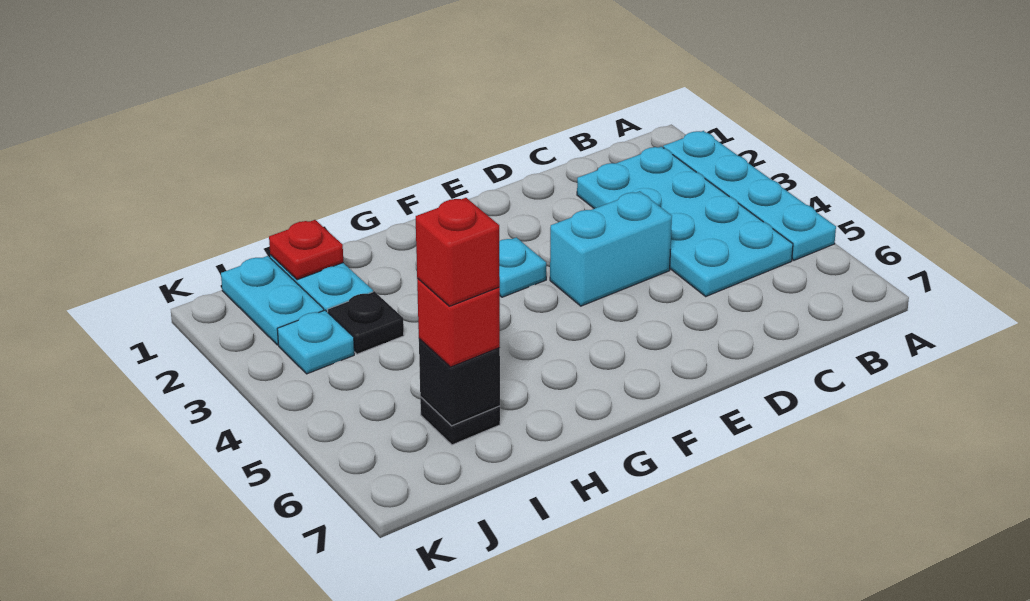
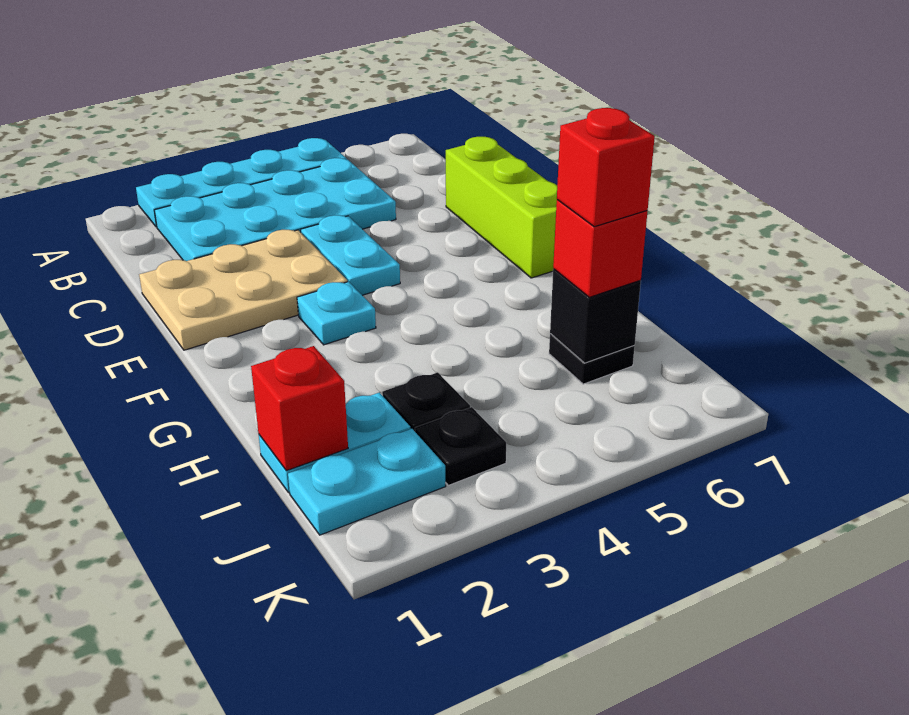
none -> tan plate D1:E3 level 1
cyan brick D4:E4 level 1 -> cyan plate D4:E4 level 1
none -> lime brick D7:F7 level 1
red plate I1 level 2 -> red brick I1 level 2
cyan plate J3 level 1 -> black plate J3 level 1

